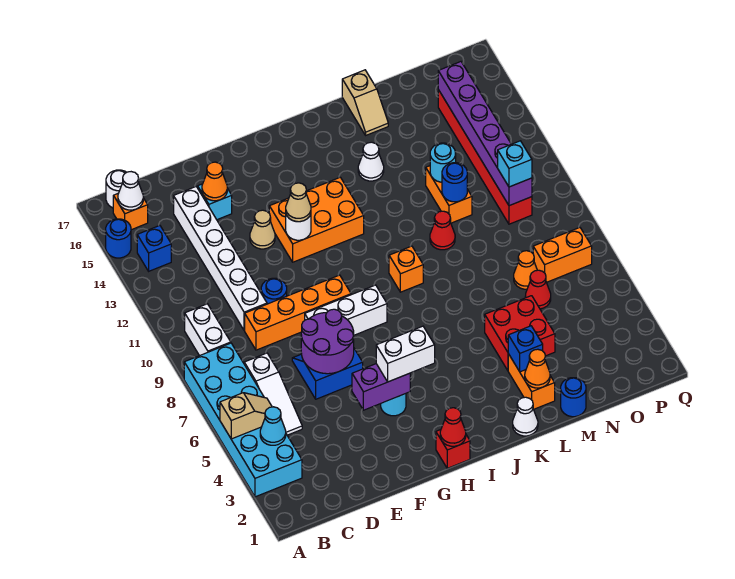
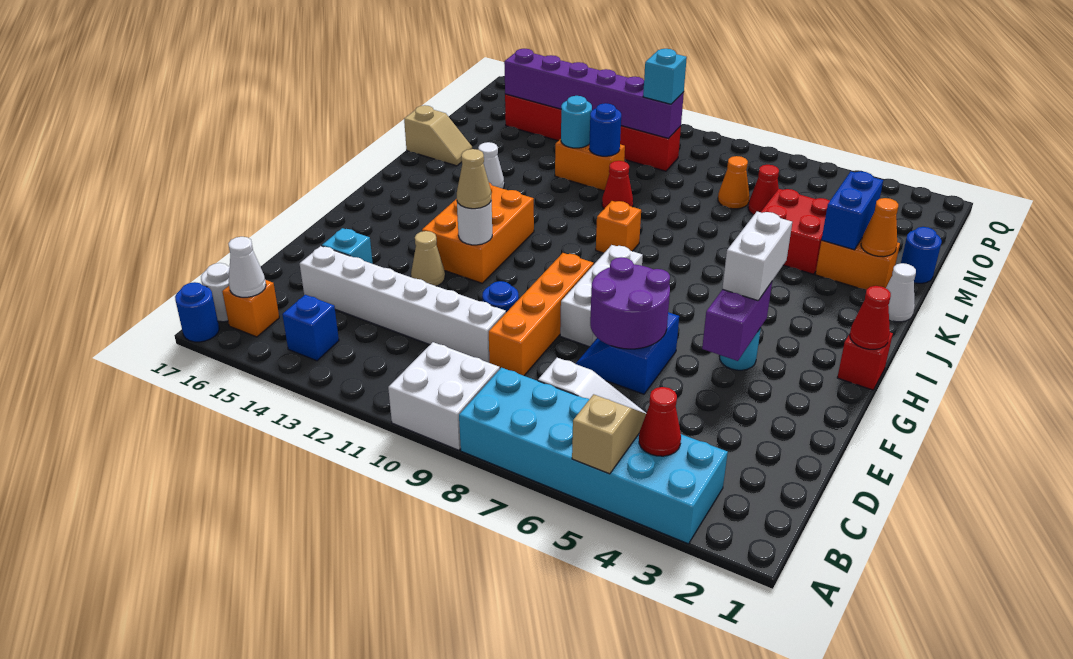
blue round brick A15 level 1 -> blue round brick A17 level 1
cyan cone B4 level 2 -> red cone B4 level 2
white brick B9:B10 level 1 -> white brick A9:B10 level 1
orange cone E15 level 2 -> none
blue brick L3 level 2 -> blue brick L3:M3 level 2
orange brick O7:P7 level 1 -> none

